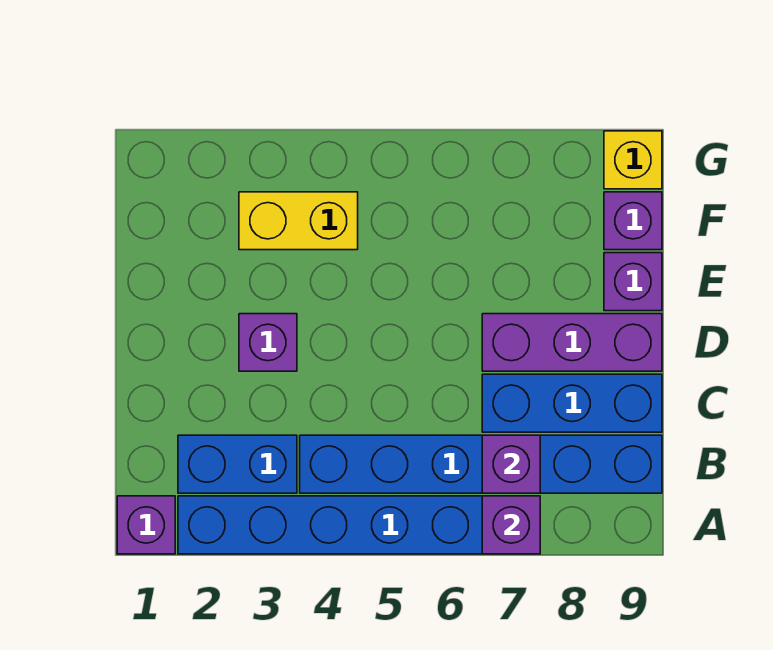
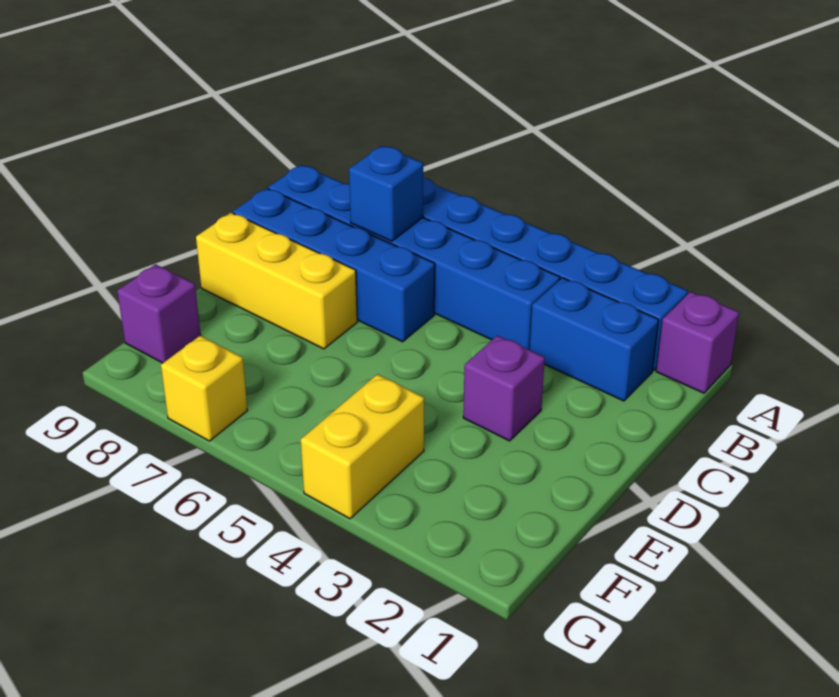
purple brick A7 level 2 -> none
purple brick B7 level 2 -> blue brick B7 level 2
blue brick C7:C9 level 1 -> blue brick C6:C9 level 1
purple brick D7:D9 level 1 -> yellow brick D7:D9 level 1
purple brick E9 level 1 -> none
yellow brick F3:F4 level 1 -> yellow brick F4:G4 level 1
yellow brick G9 level 1 -> yellow brick G7 level 1

